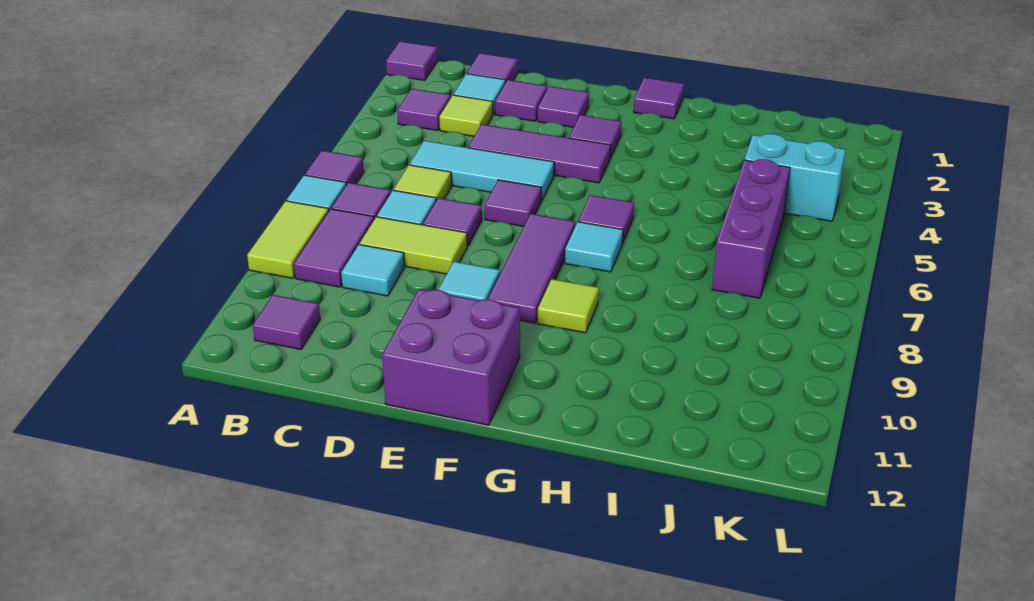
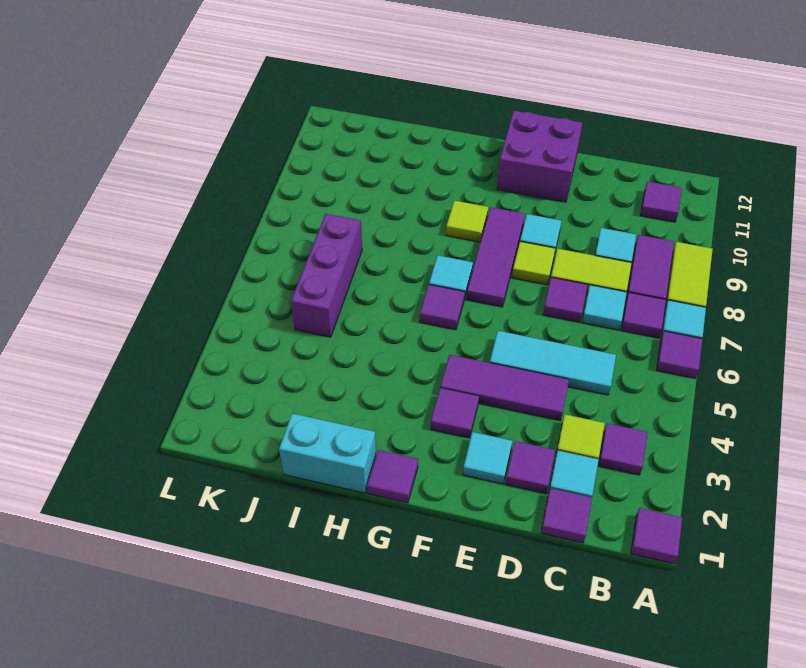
lime tile C6 level 1 -> lime tile E8 level 1
purple tile E2 level 1 -> cyan tile E2 level 1
purple tile E6 level 1 -> none
cyan brick J4:K4 level 1 -> cyan brick H1:I1 level 1

